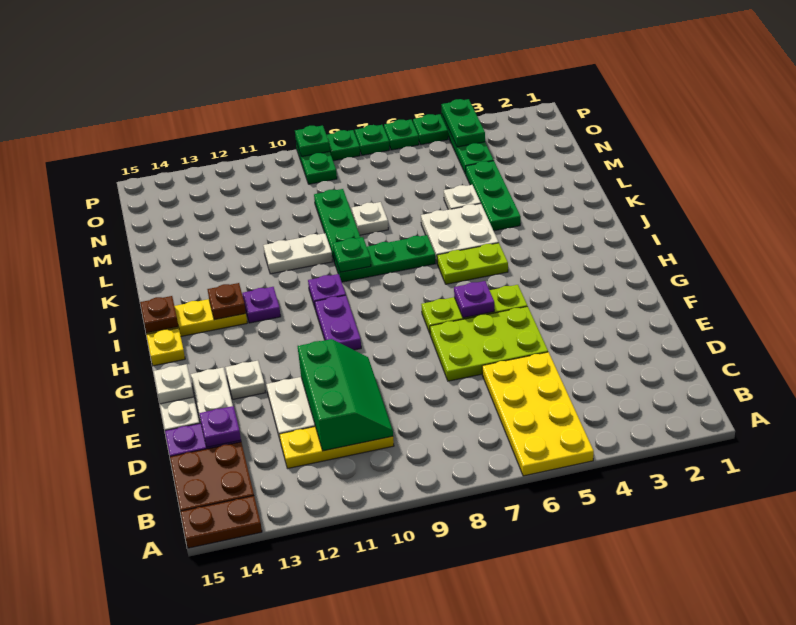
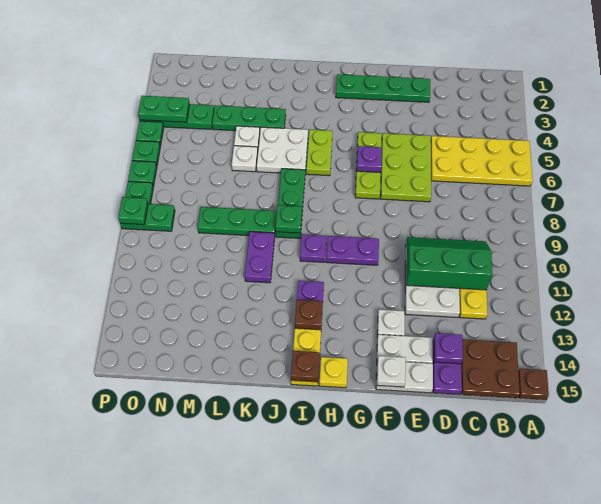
brown plate A14:A15 level 1 -> brown plate A15 level 1
none -> green plate E2:H2 level 1
white plate K10:K11 level 1 -> purple plate K10:K11 level 1
white plate L8 level 1 -> white plate L6 level 1

